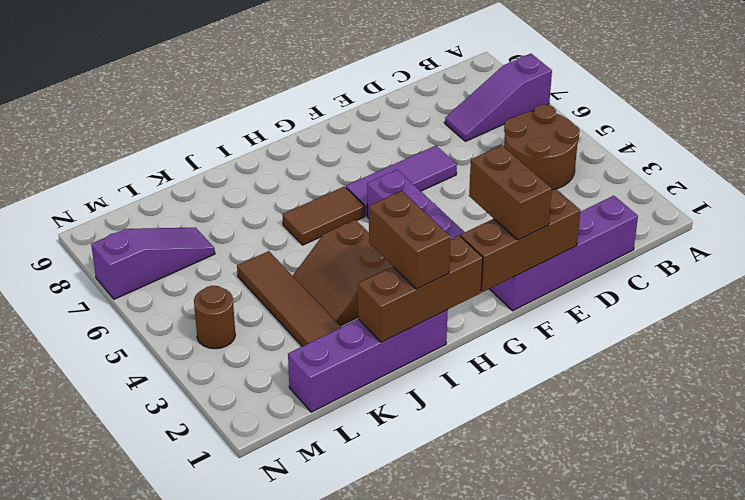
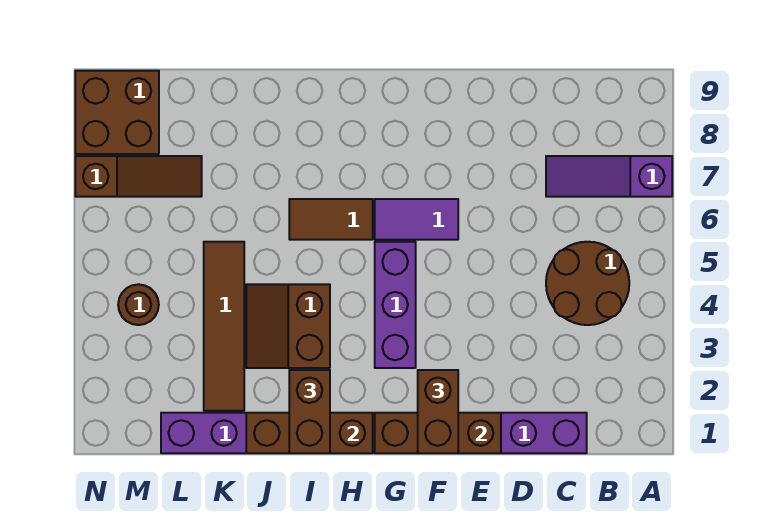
purple tile E6:G6 level 1 -> purple tile F6:G6 level 1
purple slope L7:N7 level 1 top N -> brown slope L7:N7 level 1 top N
none -> brown brick M8:N9 level 1

